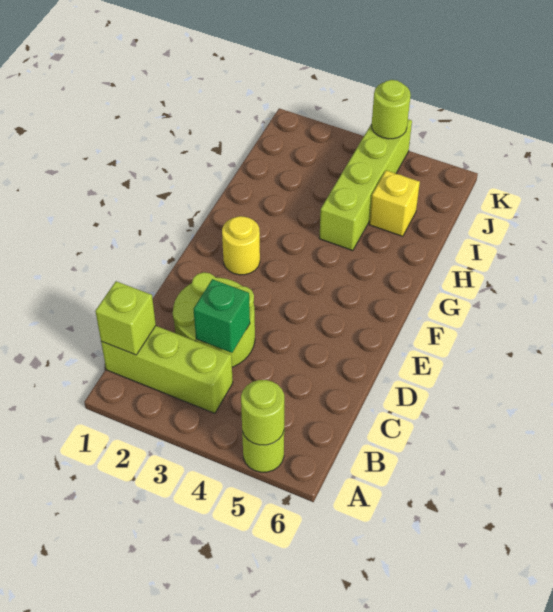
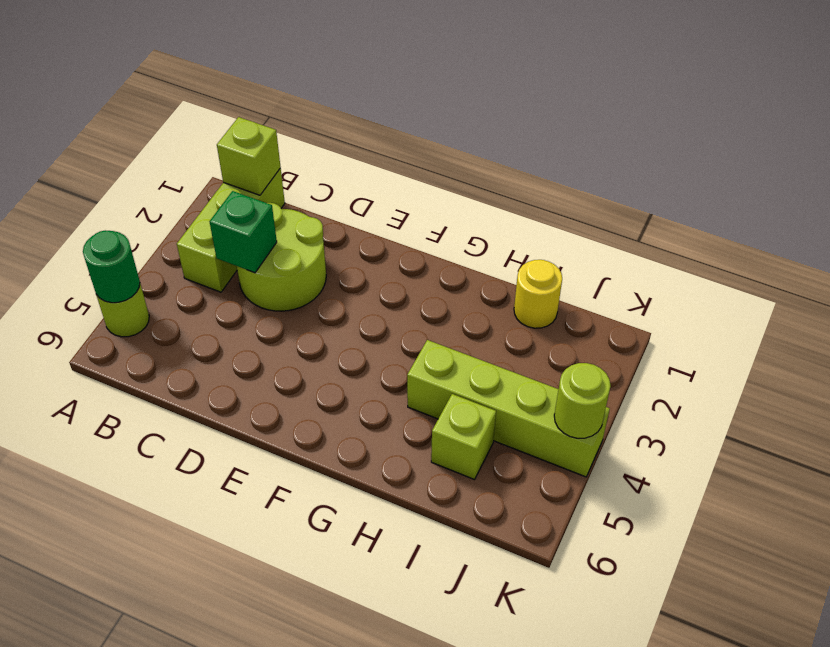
lime round brick A5 level 2 -> green round brick A5 level 2
yellow round brick F2 level 1 -> yellow round brick I1 level 1
yellow brick I5 level 1 -> lime brick I5 level 1

